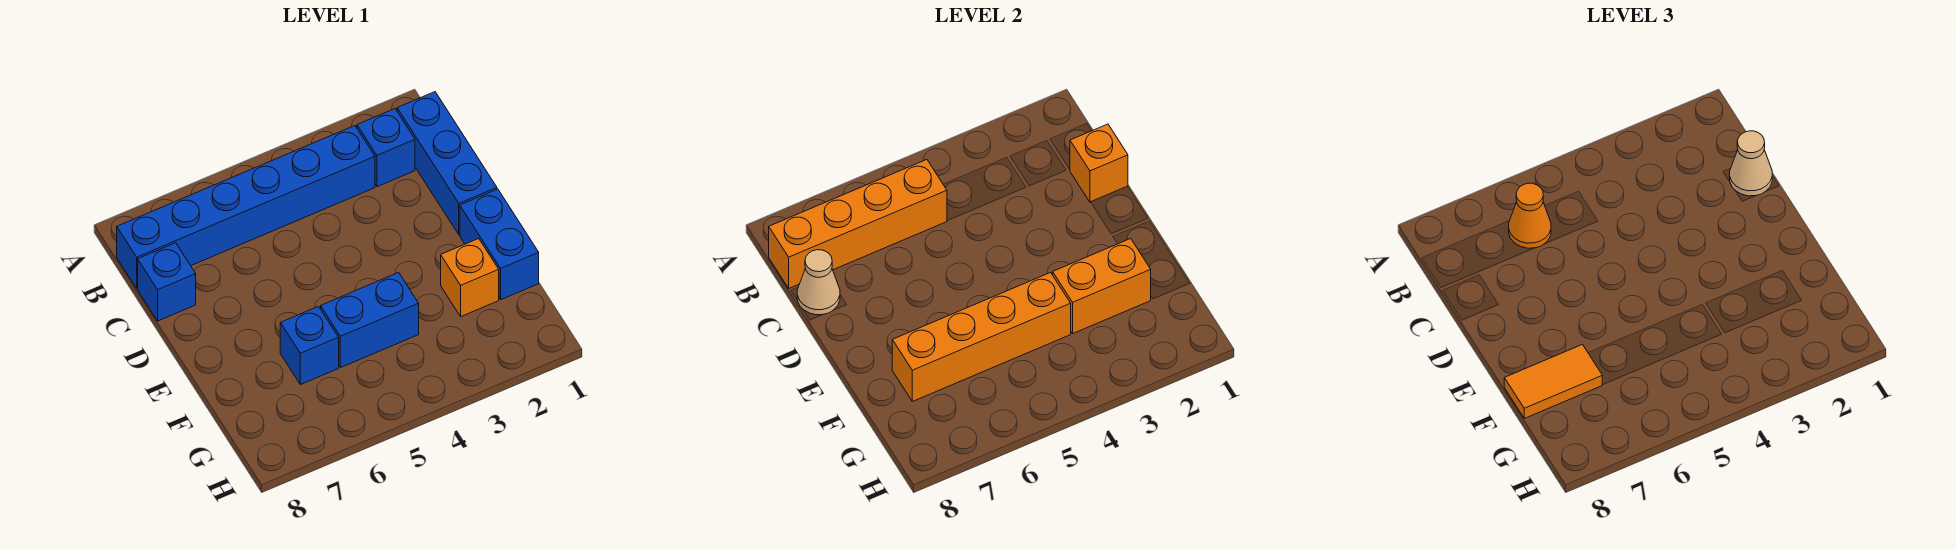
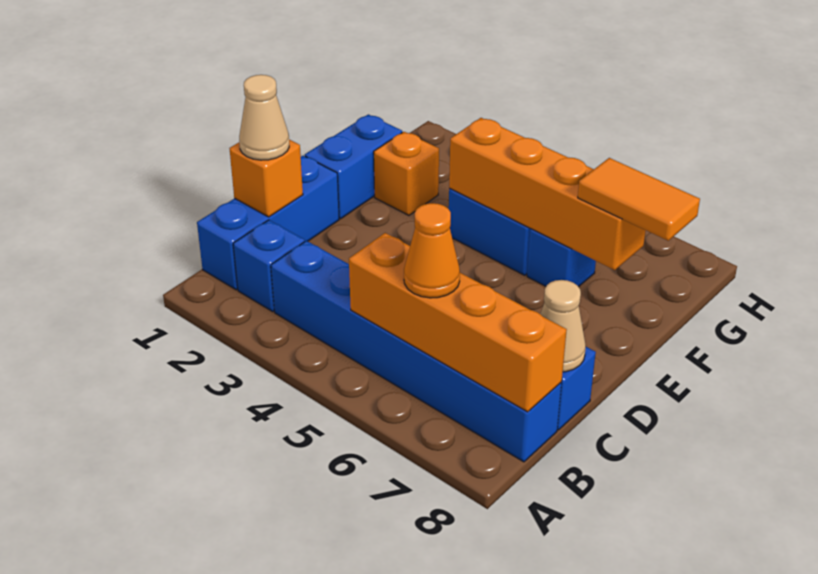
orange brick F2:F3 level 2 -> none

